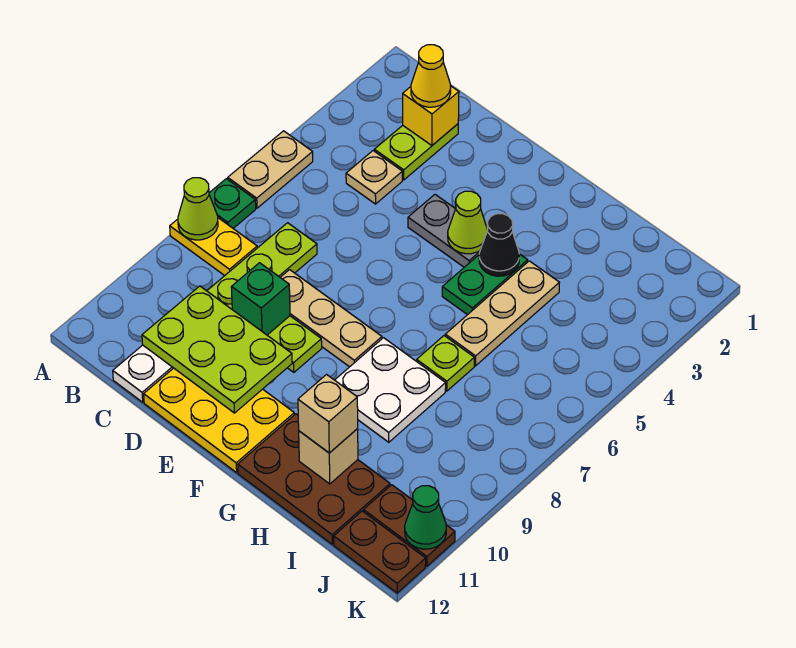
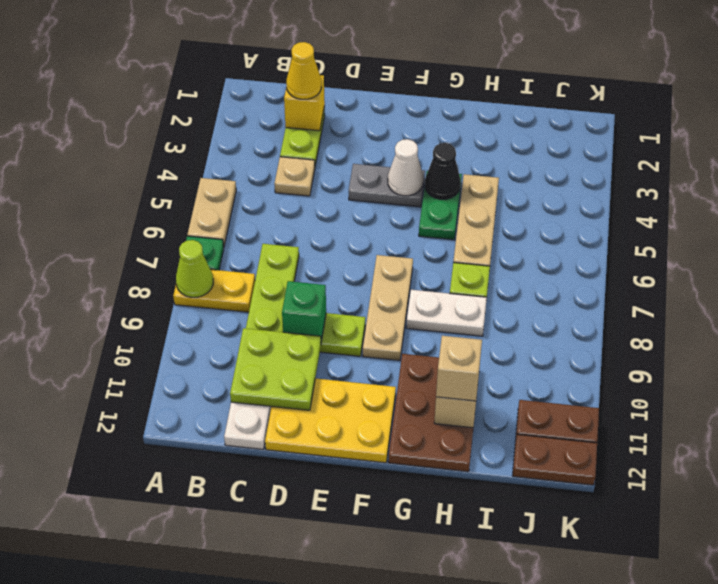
lime plate C10:E11 level 2 -> lime plate C10:D11 level 2
tan plate D8:F8 level 1 -> tan plate F7:F9 level 1
lime cone F4 level 2 -> white cone F4 level 2
white plate G8:H9 level 1 -> white plate G8:H8 level 1
brown plate G11:I12 level 1 -> brown plate G10:H12 level 1
green cone K11 level 2 -> none

